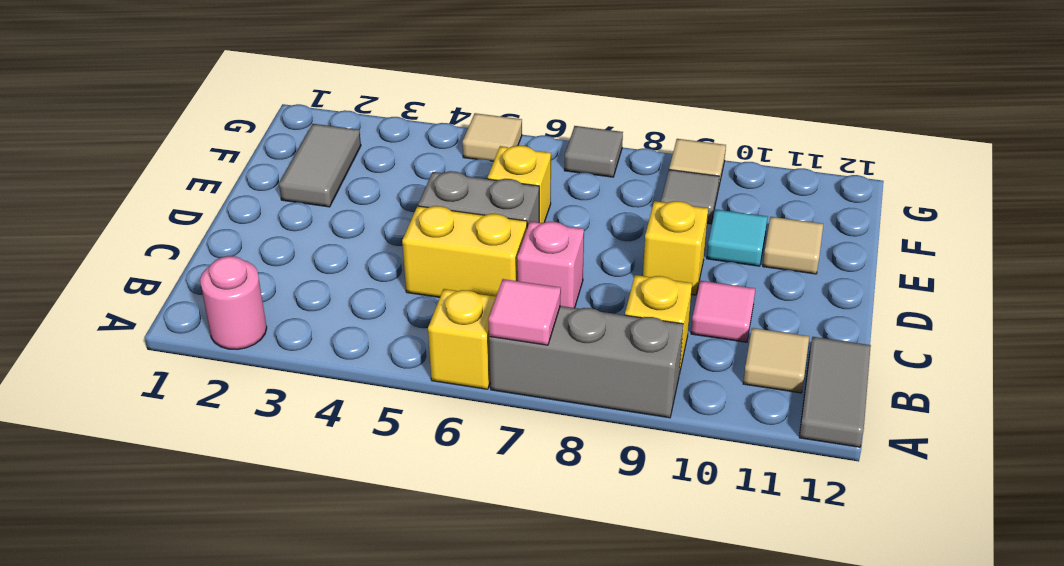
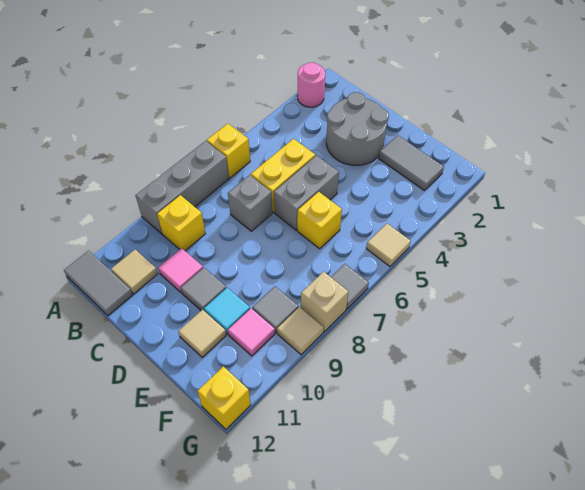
pink tile A7 level 2 -> pink tile F10 level 1
none -> grey round brick C2:D3 level 1
pink brick C7 level 1 -> grey brick C7 level 1
yellow brick D9 level 1 -> yellow brick G12 level 1
none -> grey tile D10 level 1
none -> tan brick G8 level 1

